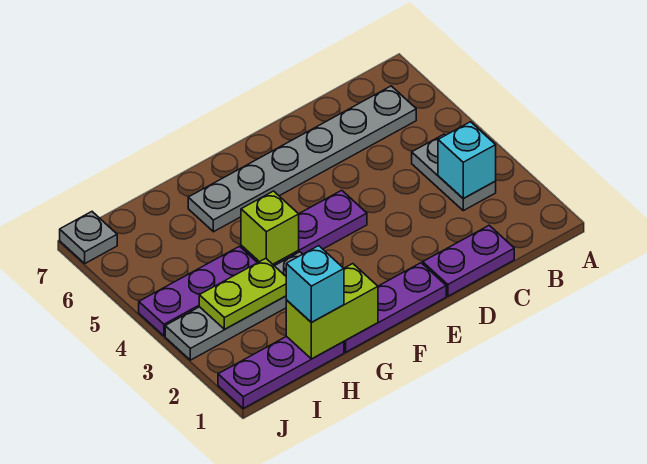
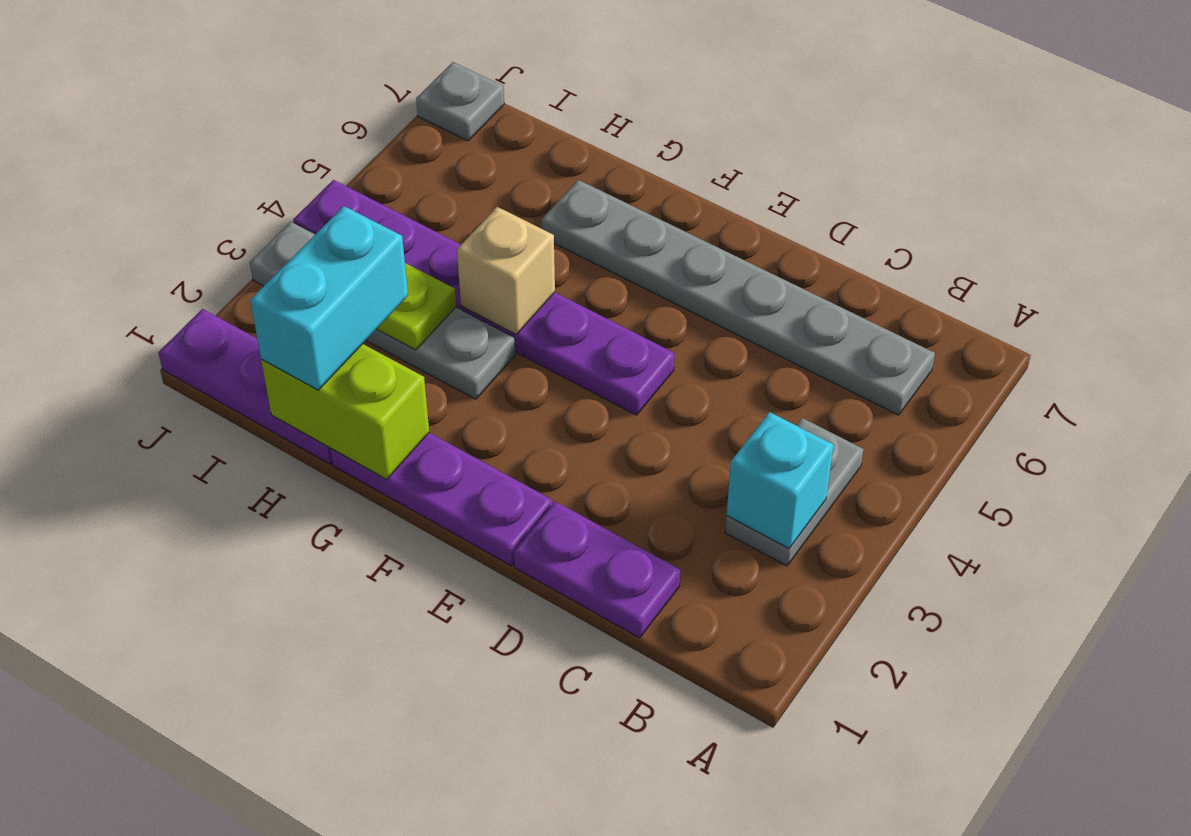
lime brick G4 level 2 -> tan brick G4 level 2
cyan brick H1 level 3 -> cyan brick H1:H2 level 3

